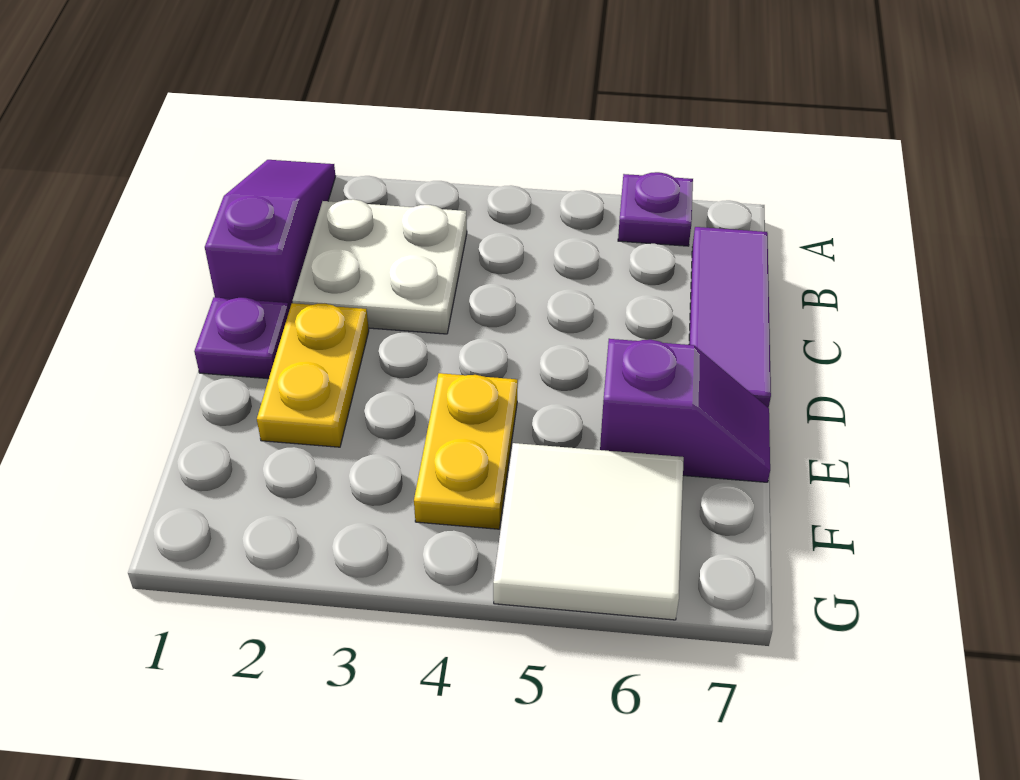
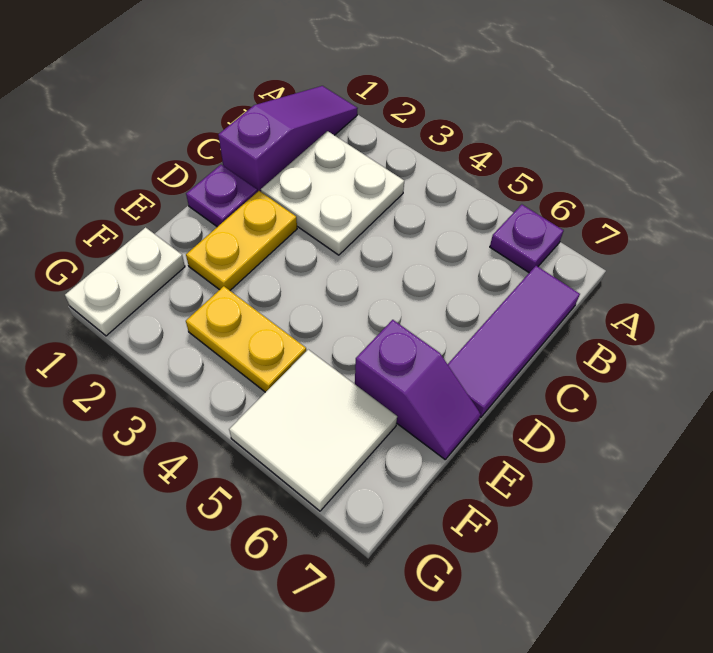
yellow plate E4:F4 level 1 -> yellow plate F3:F4 level 1
none -> white plate F1:G1 level 1

